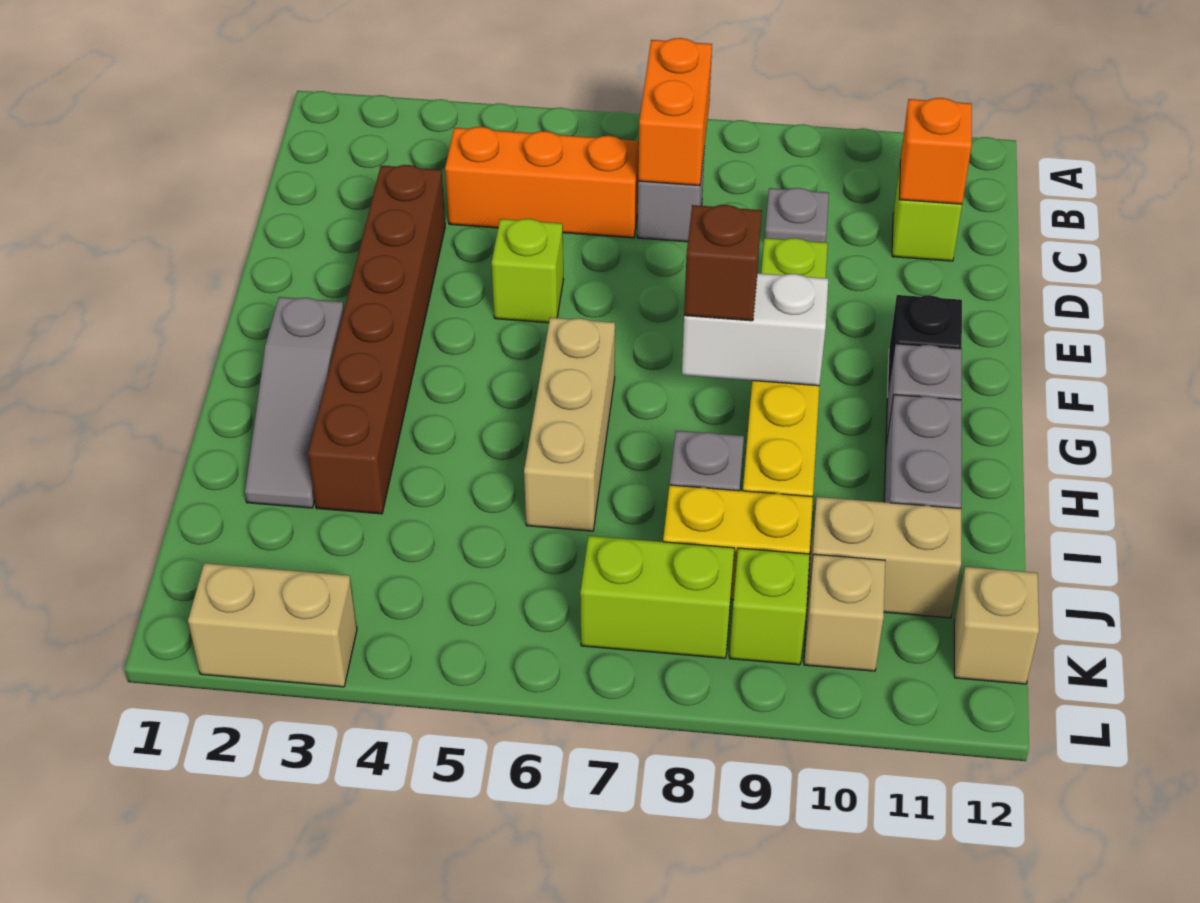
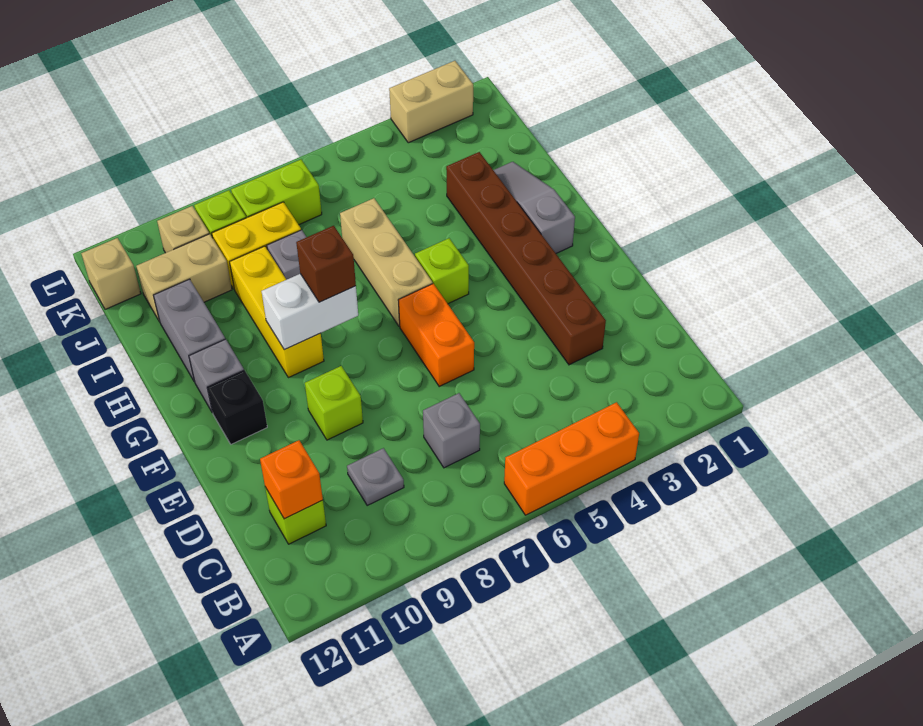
orange brick B7:C7 level 2 -> orange brick E6:F6 level 1
orange brick C4:C6 level 1 -> orange brick A4:A6 level 1
lime brick E5 level 1 -> lime brick G5 level 1

